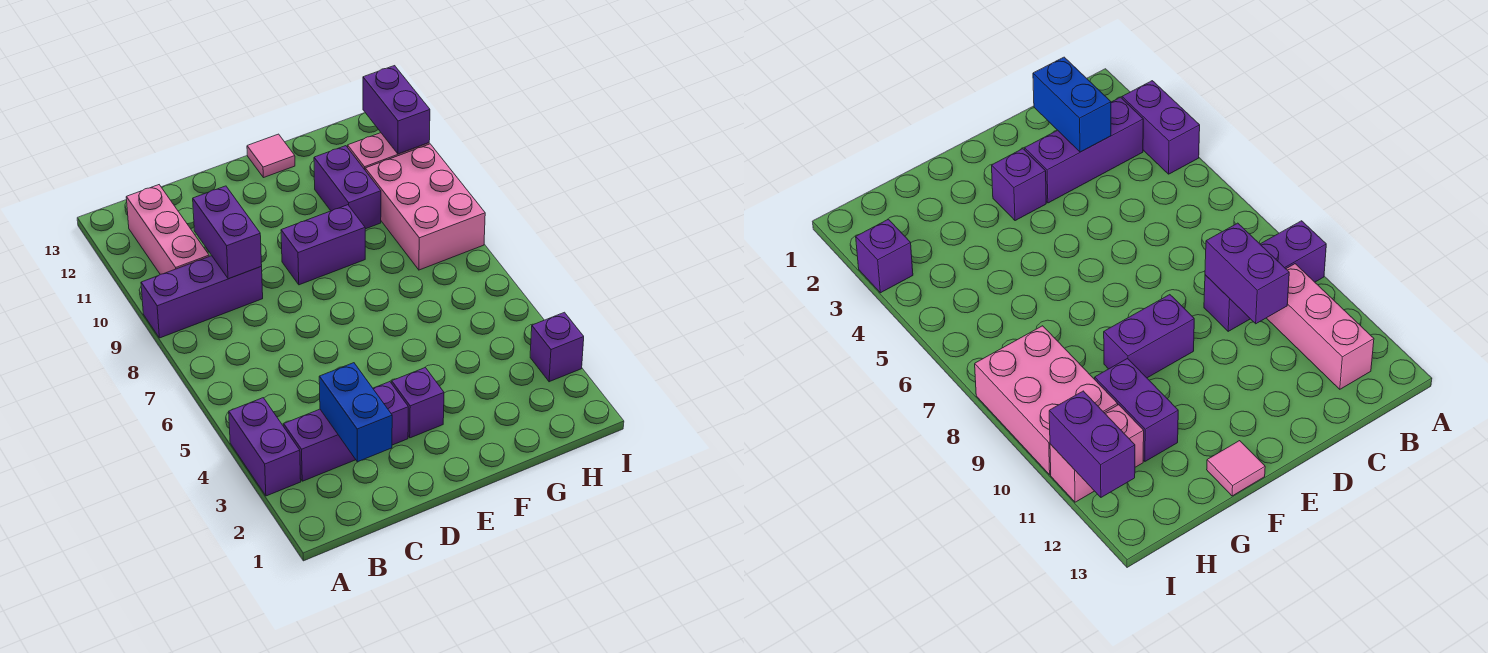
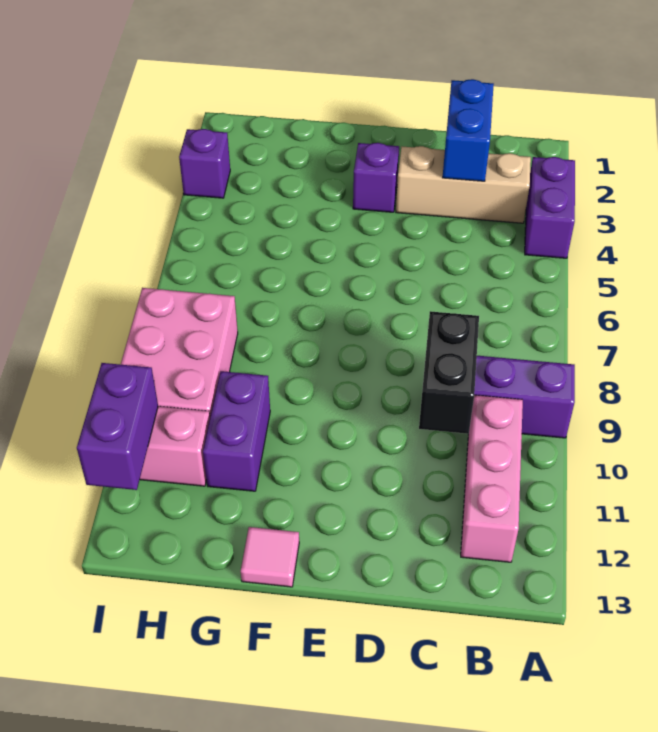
purple brick B3:D3 level 1 -> tan brick B3:D3 level 1
purple brick C9:C10 level 2 -> black brick C9:C10 level 2
purple brick E9:F9 level 1 -> none

